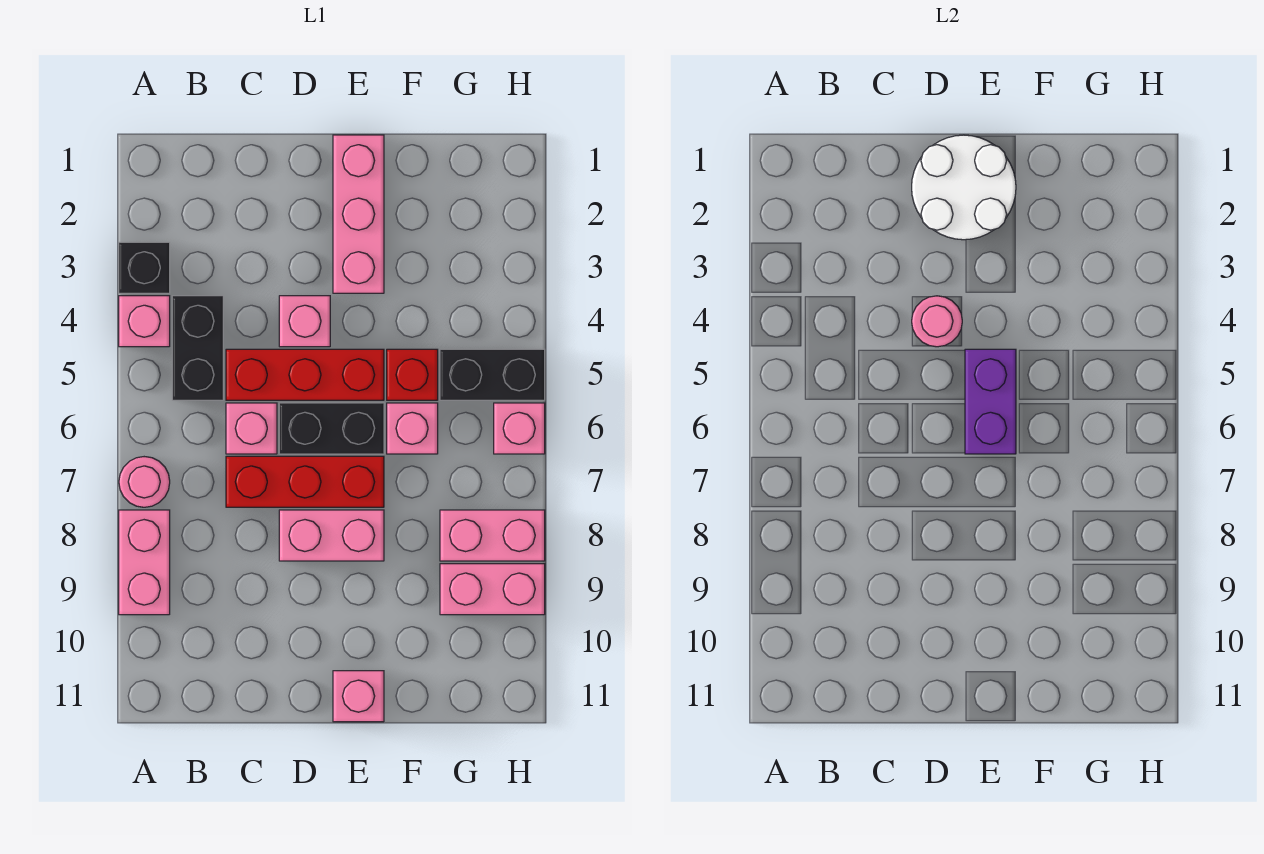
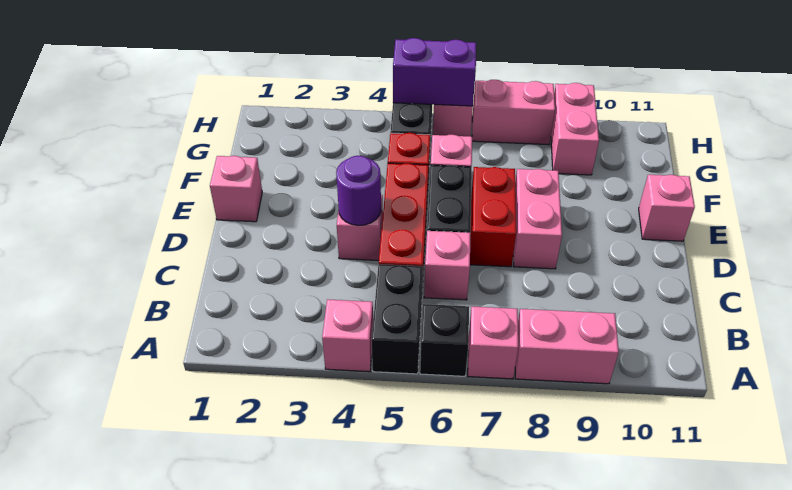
black brick A3 level 1 -> black brick A6 level 1
pink round brick A7 level 1 -> pink brick A7 level 1
black brick B4:B5 level 1 -> black brick A5:B5 level 1
red brick C7:E7 level 1 -> red brick D7:E7 level 1
white round brick D1:E2 level 2 -> none
pink round brick D4 level 2 -> purple round brick D4 level 2
pink brick E1:E3 level 1 -> pink brick E1 level 1
purple brick E5:E6 level 2 -> purple brick H5:H6 level 2
pink brick G8:H8 level 1 -> pink brick H7:H8 level 1

